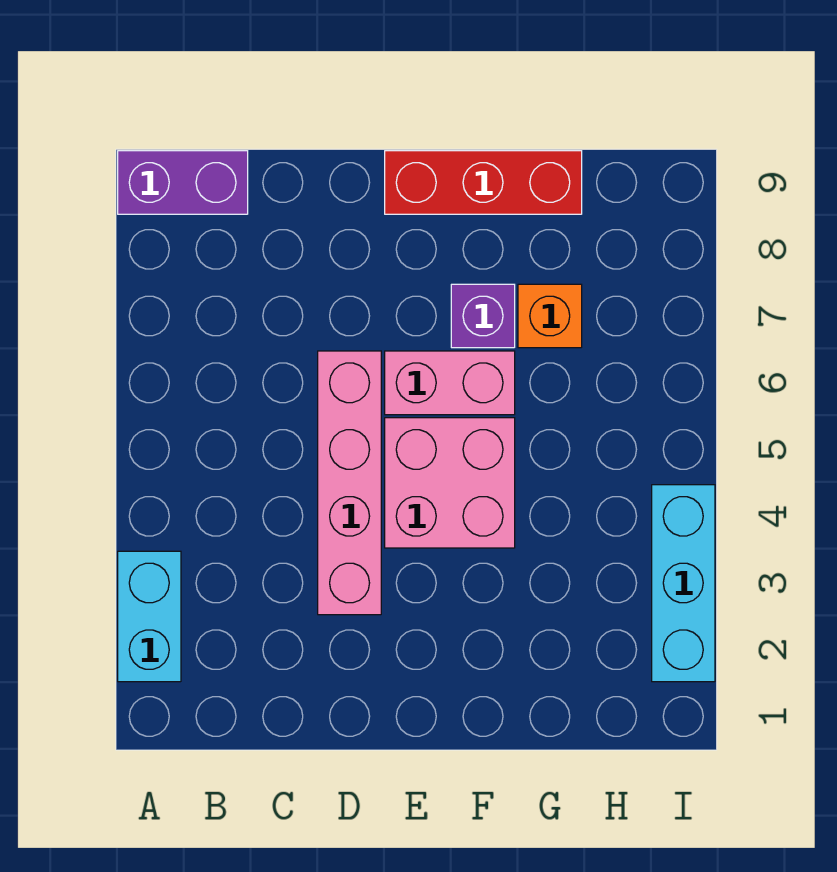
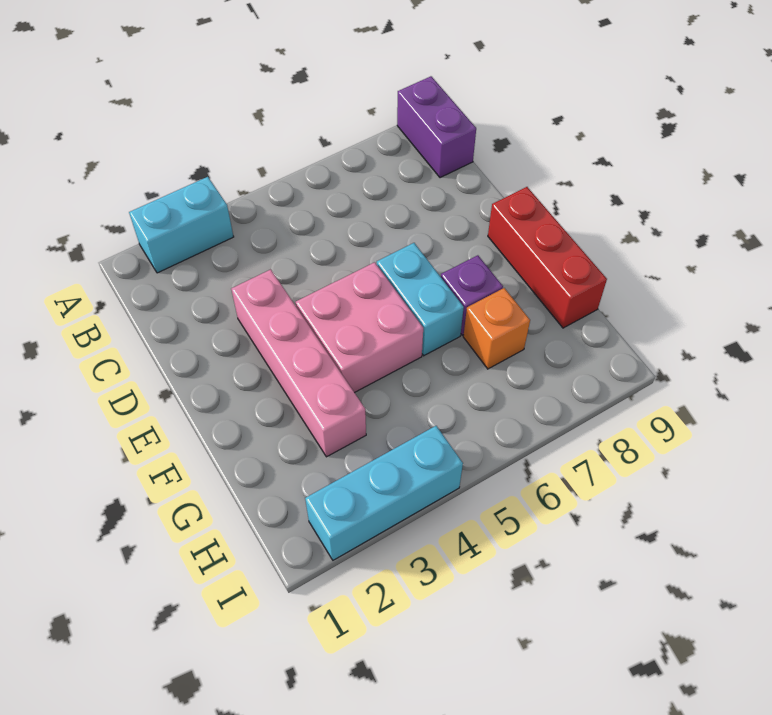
pink brick D3:D6 level 1 -> pink brick D3:G3 level 1
pink brick E6:F6 level 1 -> cyan brick E6:F6 level 1

